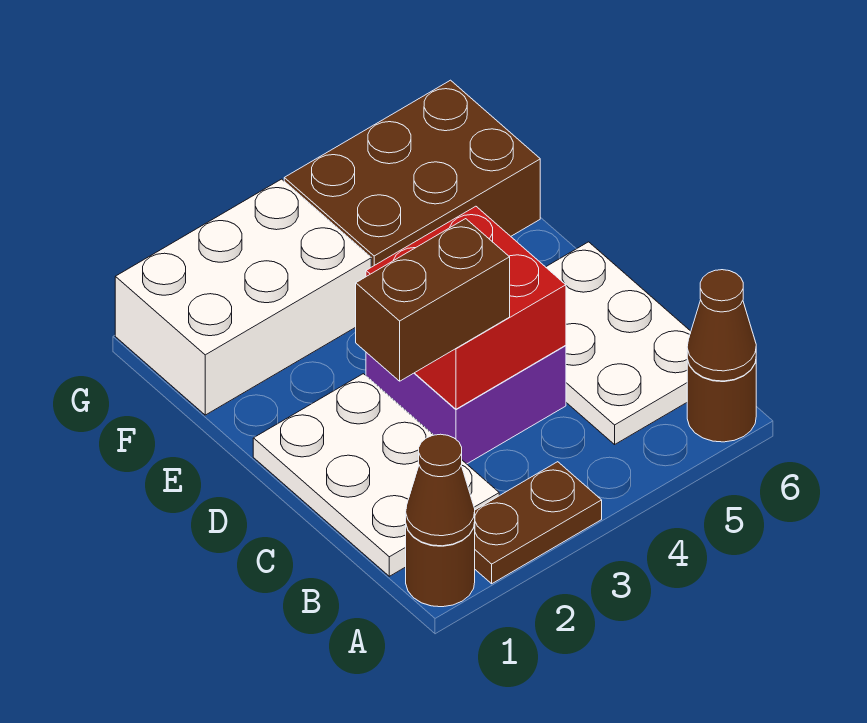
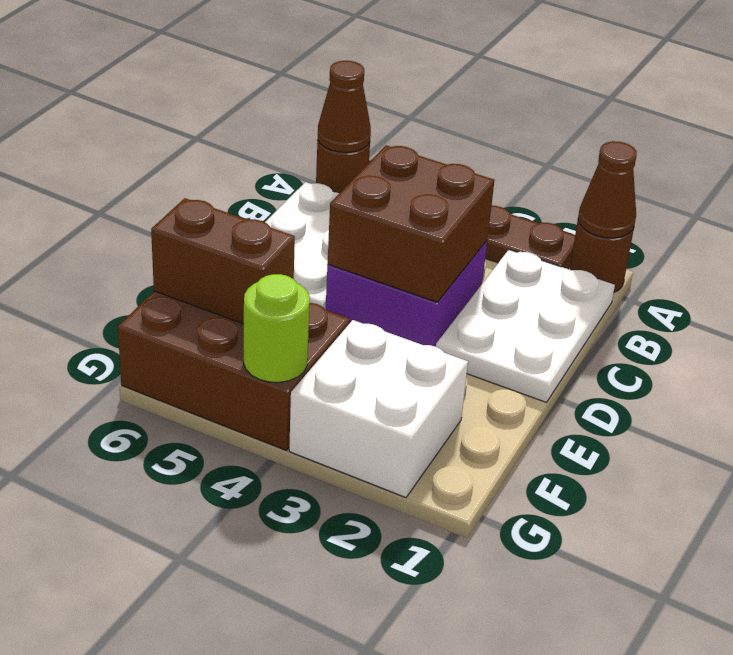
brown brick C2:C3 level 3 -> brown brick F5:F6 level 2
red brick C3:D4 level 2 -> brown brick C3:D4 level 2
white brick F1:G3 level 1 -> white brick F2:G3 level 1
none -> lime round brick G4 level 2

